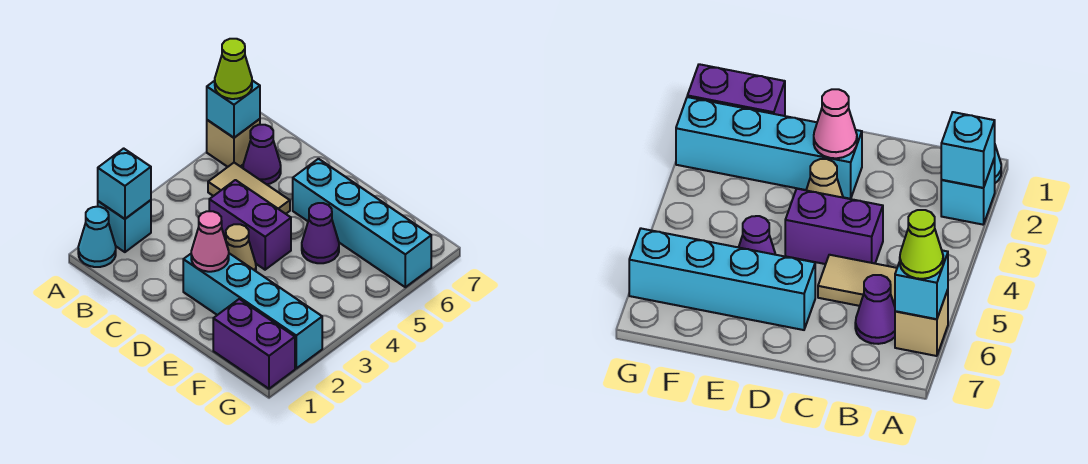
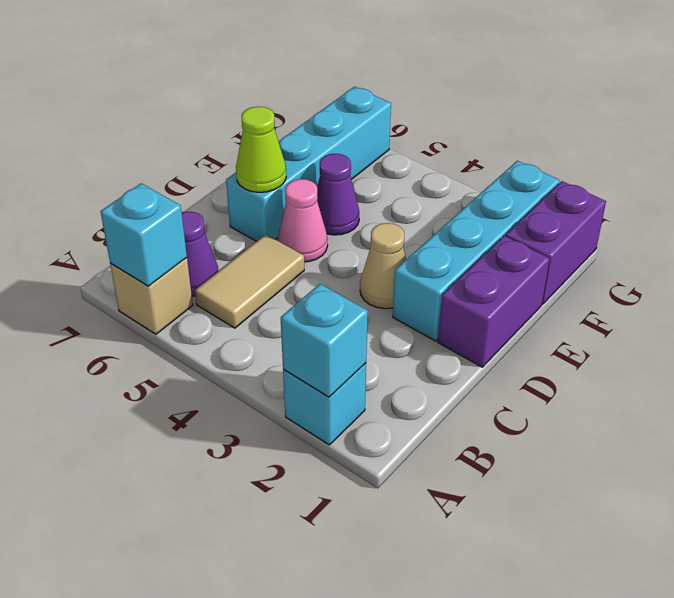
cyan cone A1 level 1 -> none
lime cone A6 level 3 -> lime cone D6 level 2
purple brick C4:D4 level 1 -> purple brick D1:E1 level 1
pink cone D2 level 2 -> pink cone D5 level 1

